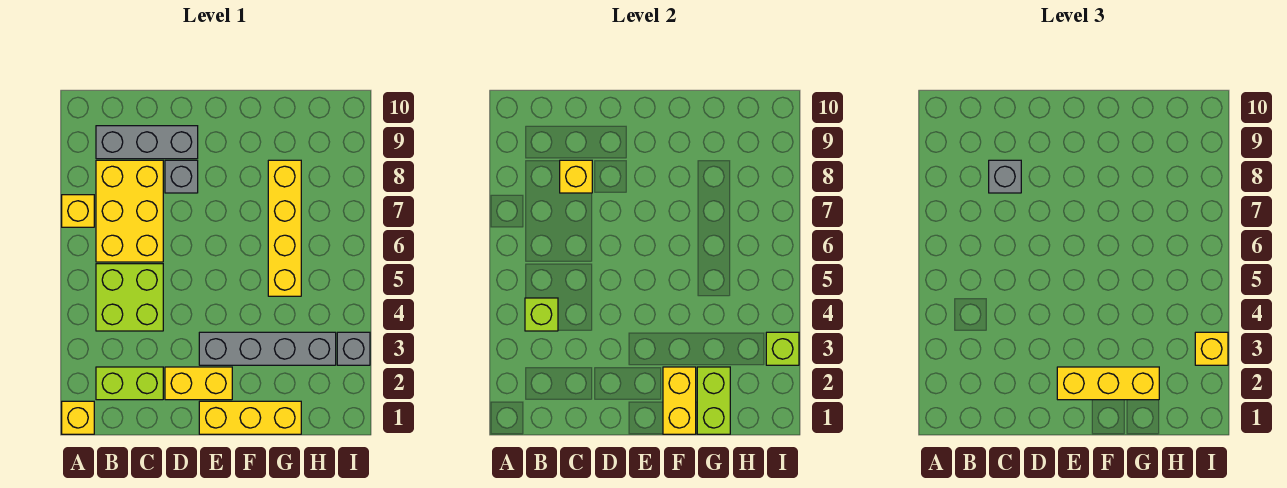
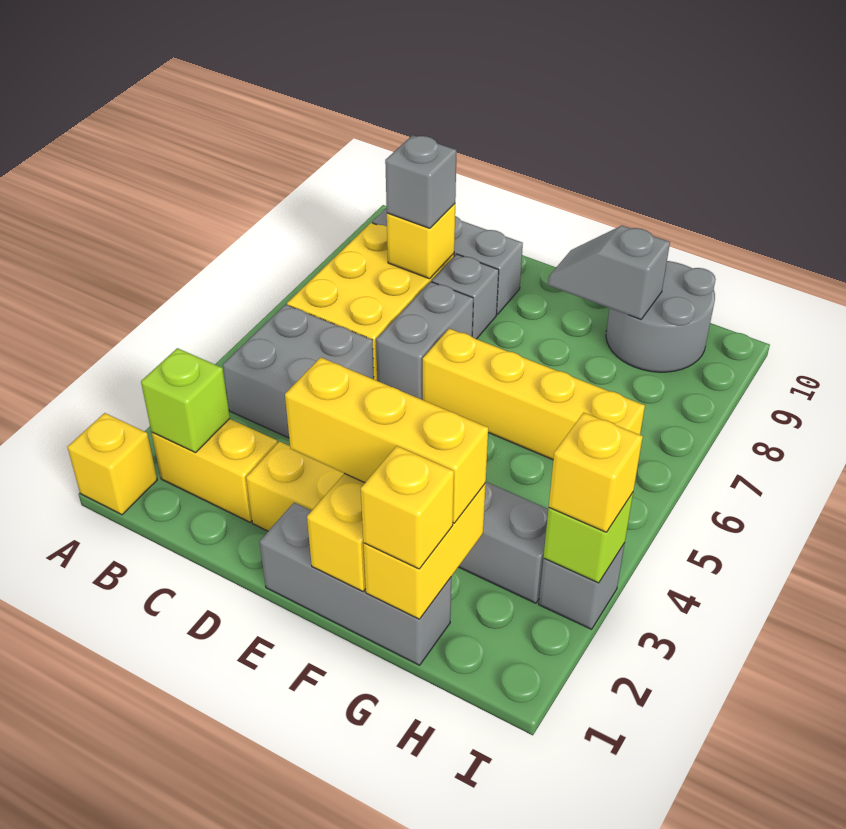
yellow brick A7 level 1 -> yellow brick G1 level 3
lime brick B2:C2 level 1 -> yellow brick B2:C2 level 1
lime brick B4:C5 level 1 -> grey brick B4:C5 level 1
lime brick B4 level 2 -> lime brick B2 level 2
none -> grey brick D6:D7 level 1
yellow brick E1:G1 level 1 -> grey brick E1:G1 level 1
none -> grey slope F9:G9 level 2 top G
lime brick G1:G2 level 2 -> yellow brick G1:G2 level 2
yellow brick G5:G8 level 1 -> yellow brick E6:H6 level 1
none -> grey round brick G9:H10 level 1

